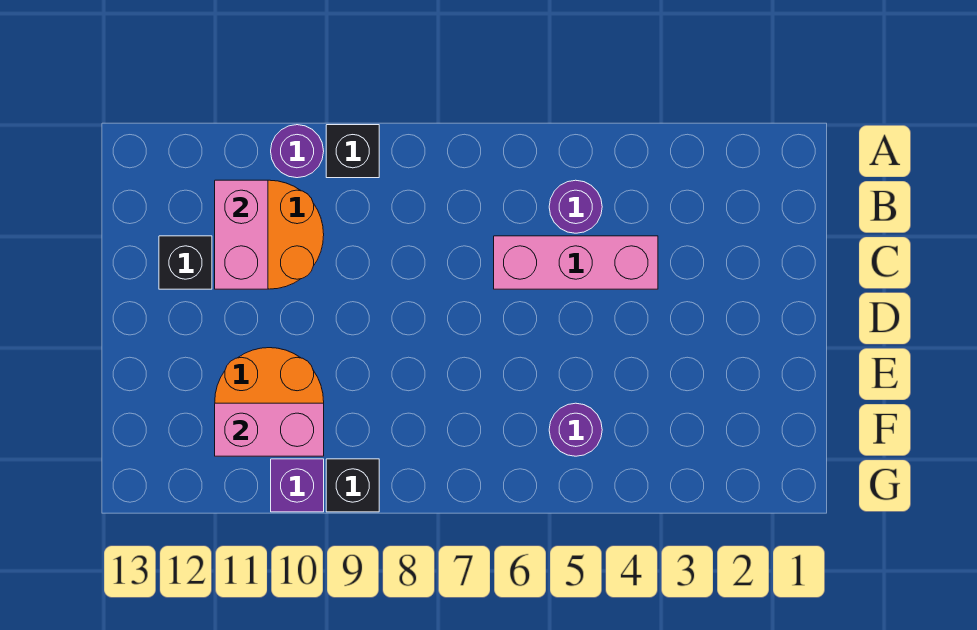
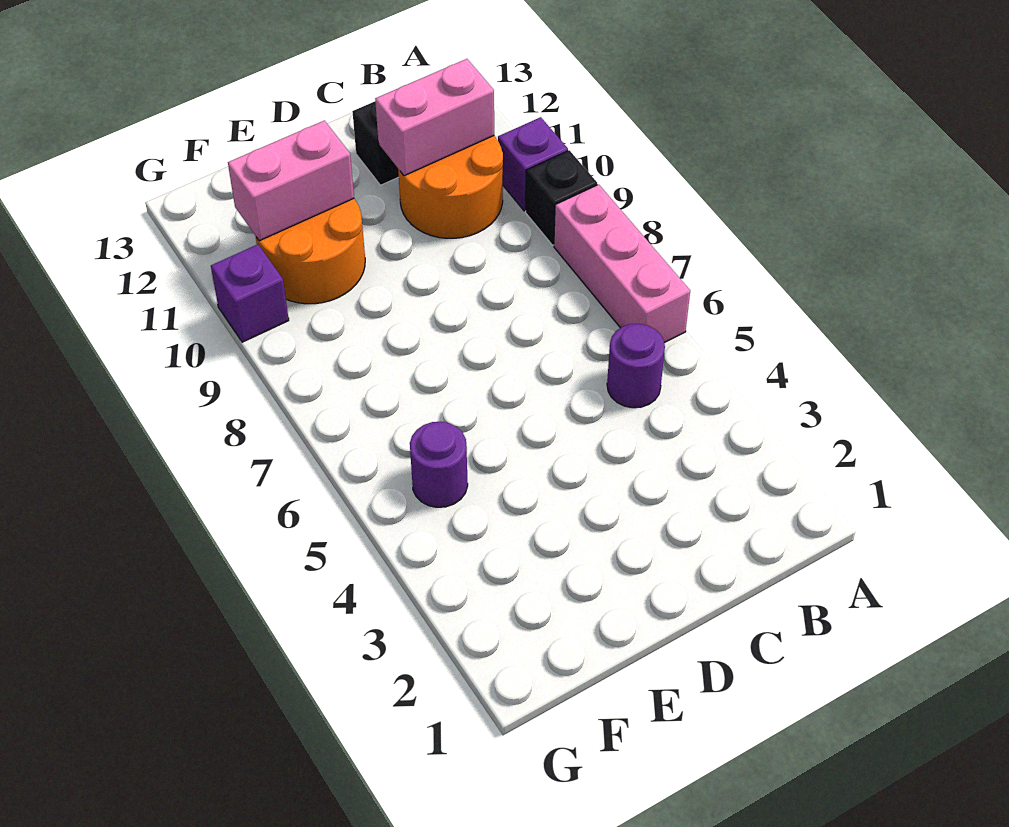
purple round brick A10 level 1 -> purple brick A10 level 1
pink brick C4:C6 level 1 -> pink brick A6:A8 level 1
pink brick F10:F11 level 2 -> pink brick E11:F11 level 2
black brick G9 level 1 -> none

